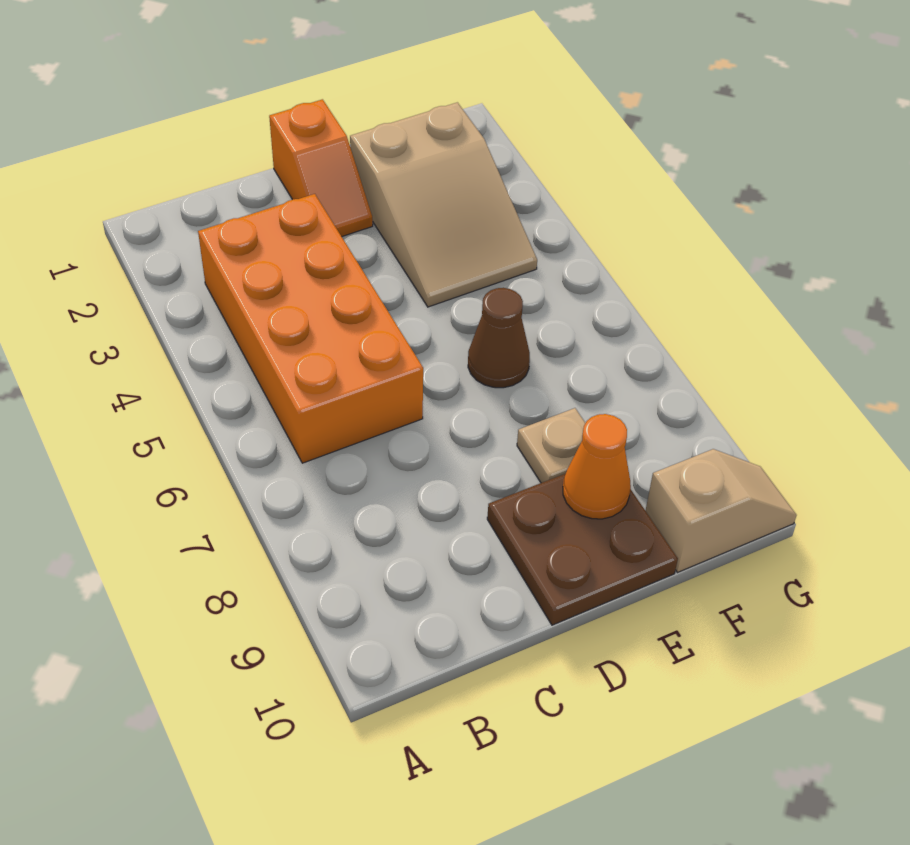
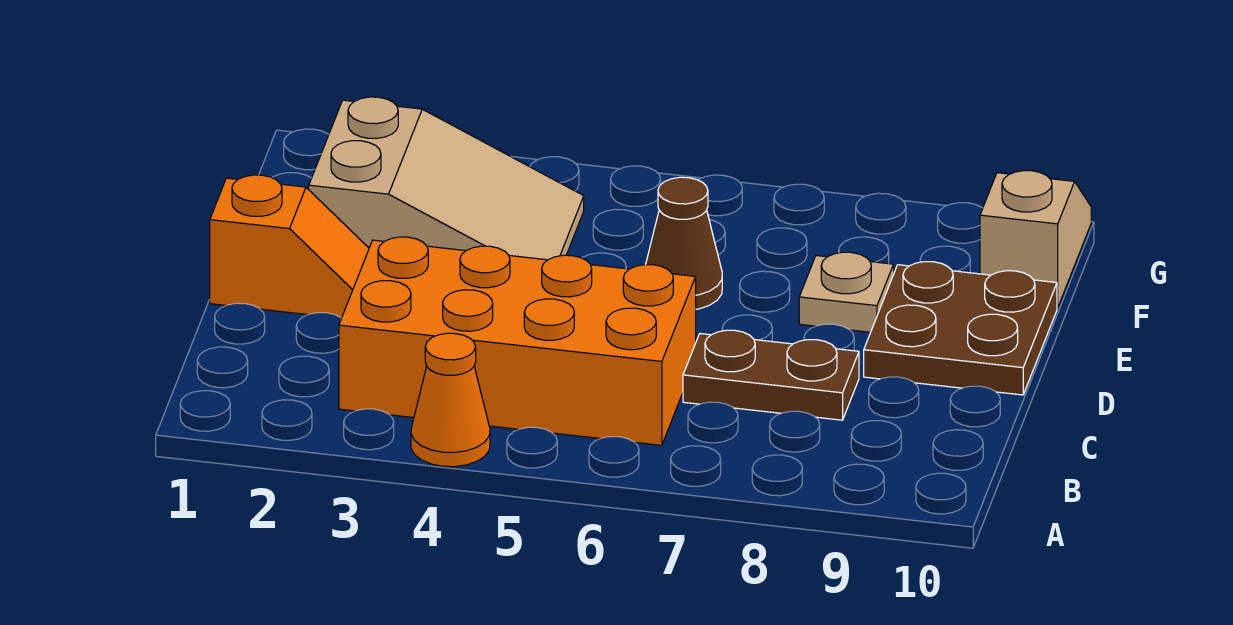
none -> brown plate C7:C8 level 1
orange cone E9 level 2 -> orange cone A4 level 1

